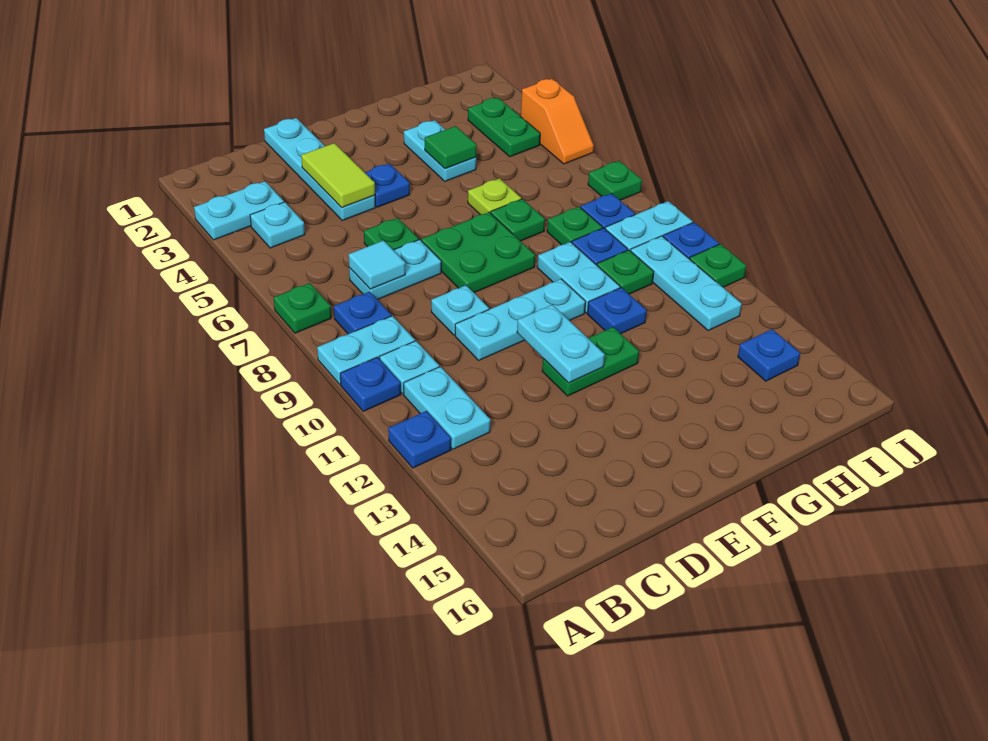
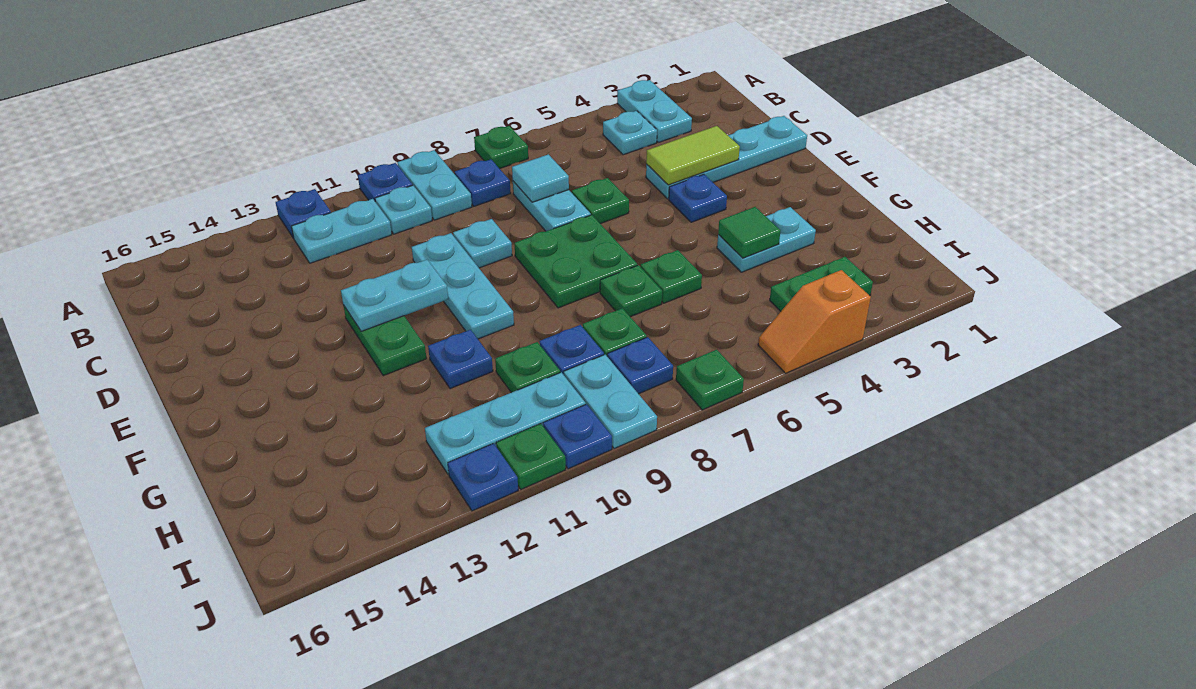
lime plate G6 level 1 -> green plate G6 level 1
cyan plate G9:G10 level 1 -> none
blue plate I14 level 1 -> blue plate J12 level 1

